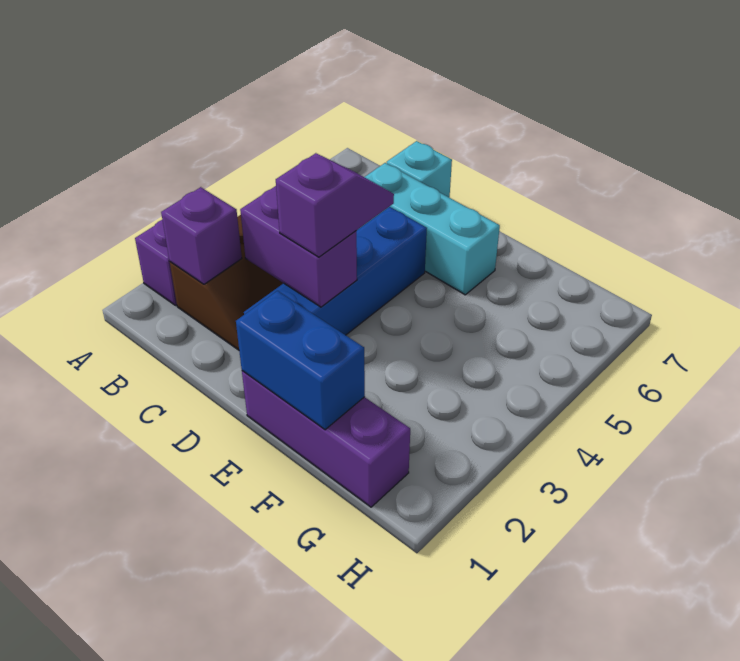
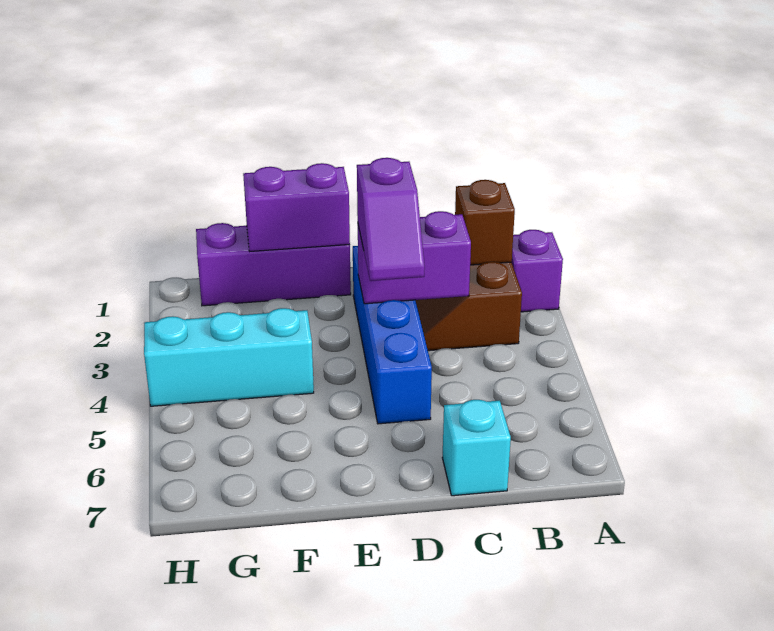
purple brick B2 level 2 -> brown brick B2 level 2
cyan brick C6:E6 level 1 -> cyan brick F4:H4 level 1
blue brick E1:F1 level 2 -> purple brick E1:F1 level 2

